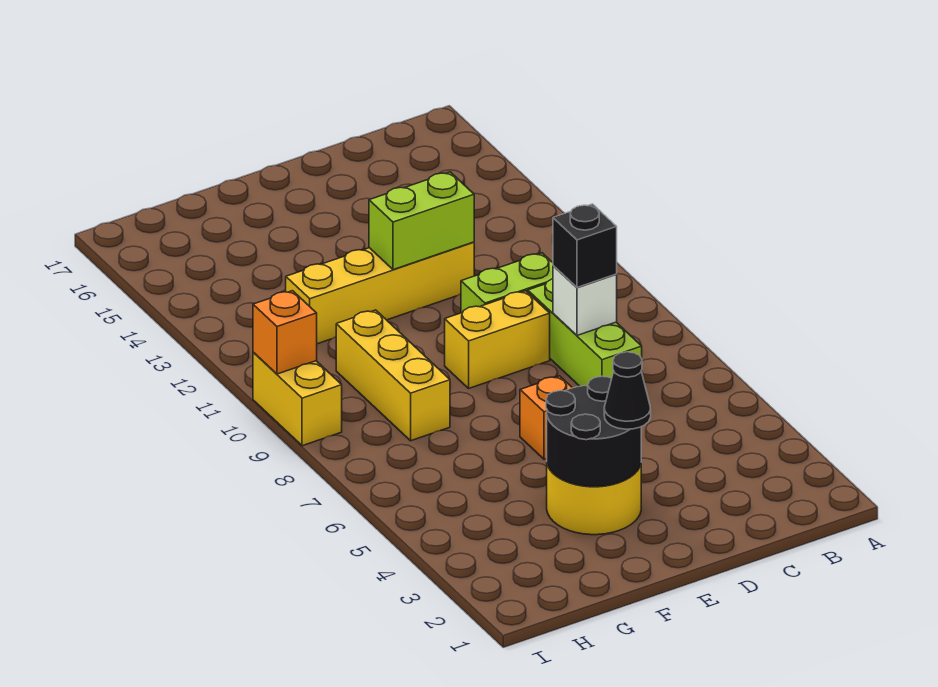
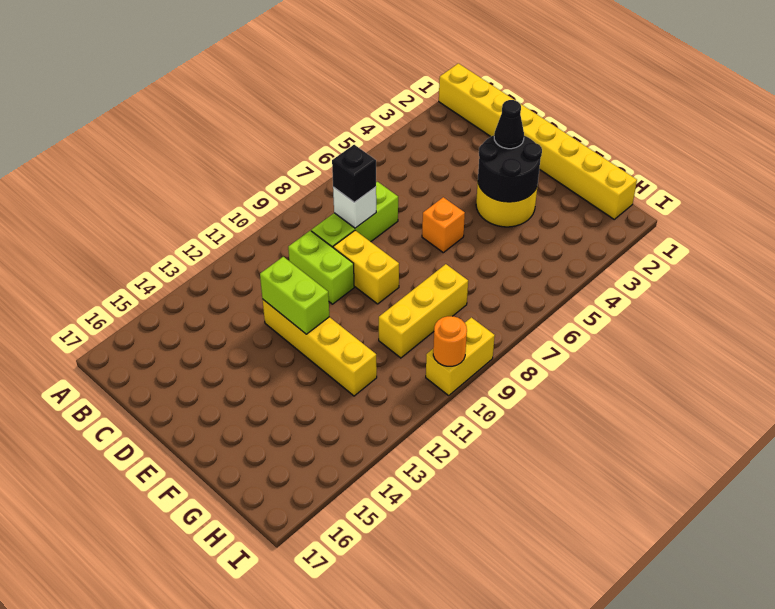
none -> yellow brick A1:H1 level 1
orange brick I10 level 2 -> orange round brick I10 level 2

